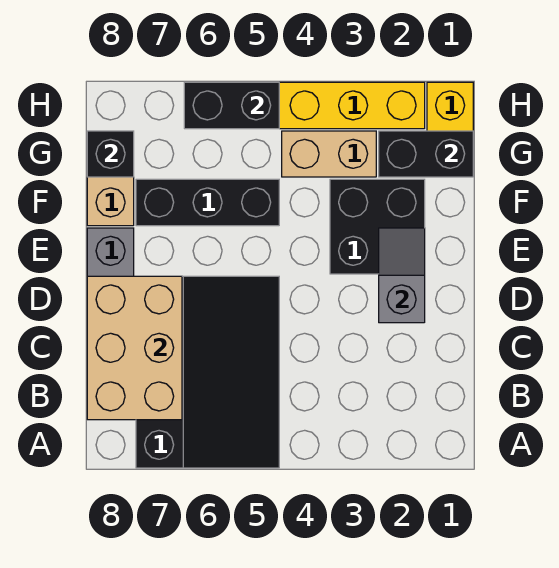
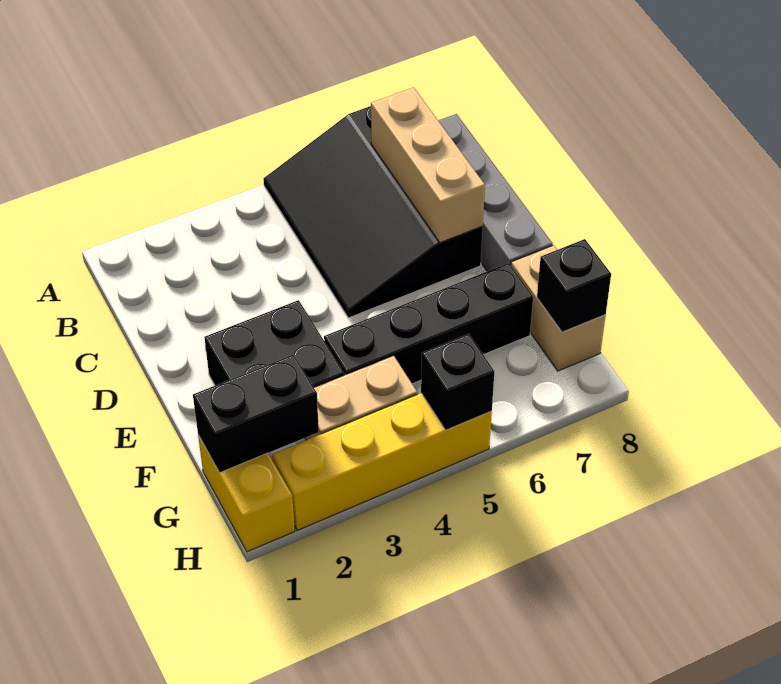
tan brick B7:D8 level 2 -> tan brick B7:D7 level 2
grey slope D2:E2 level 2 top D -> none
black brick F5:F7 level 1 -> black brick F4:F7 level 1
black brick H5:H6 level 2 -> black brick H5 level 2

